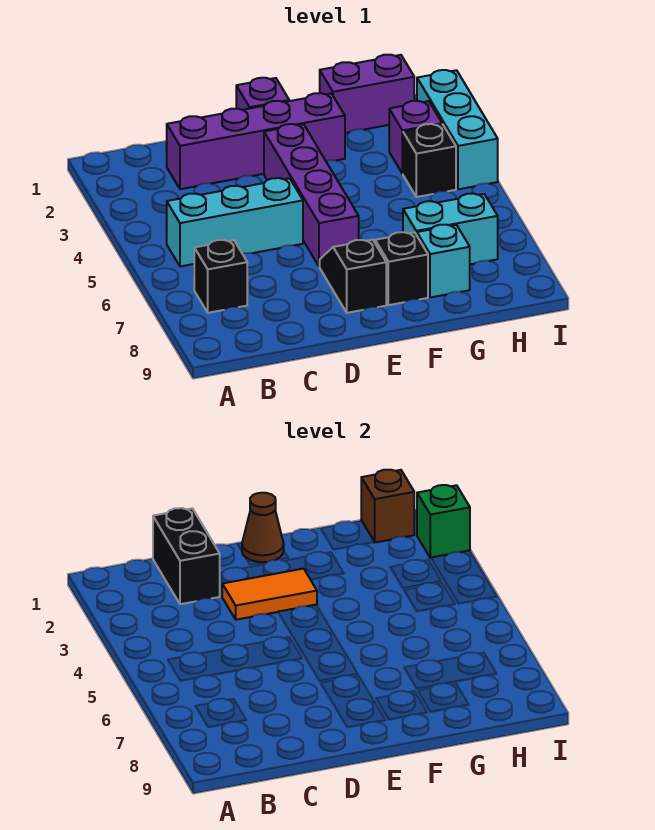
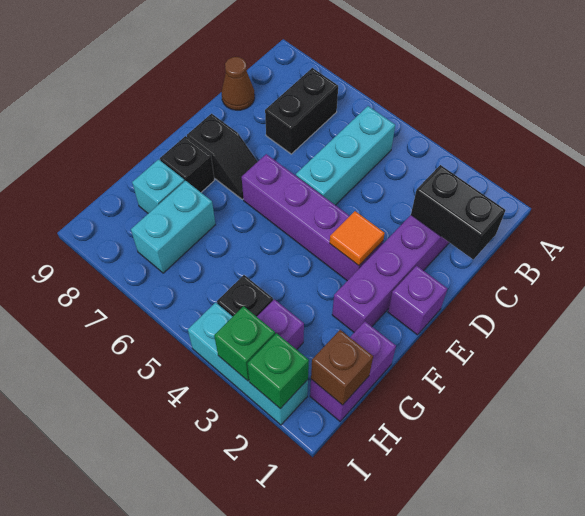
black brick B7 level 1 -> black brick B7:C7 level 1
orange tile D3:E3 level 2 -> orange tile E3 level 2
brown cone E1 level 2 -> brown cone C9 level 1
none -> green brick I3 level 2

